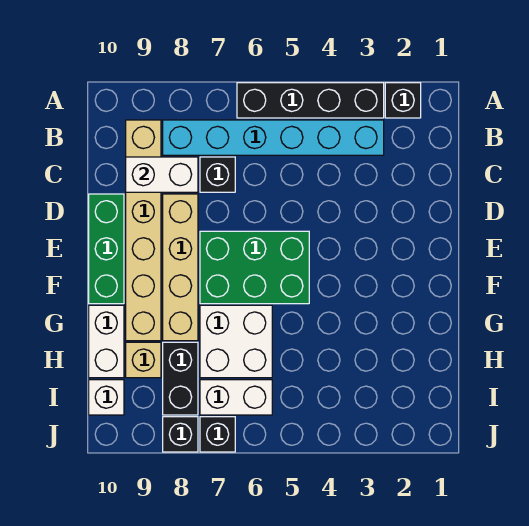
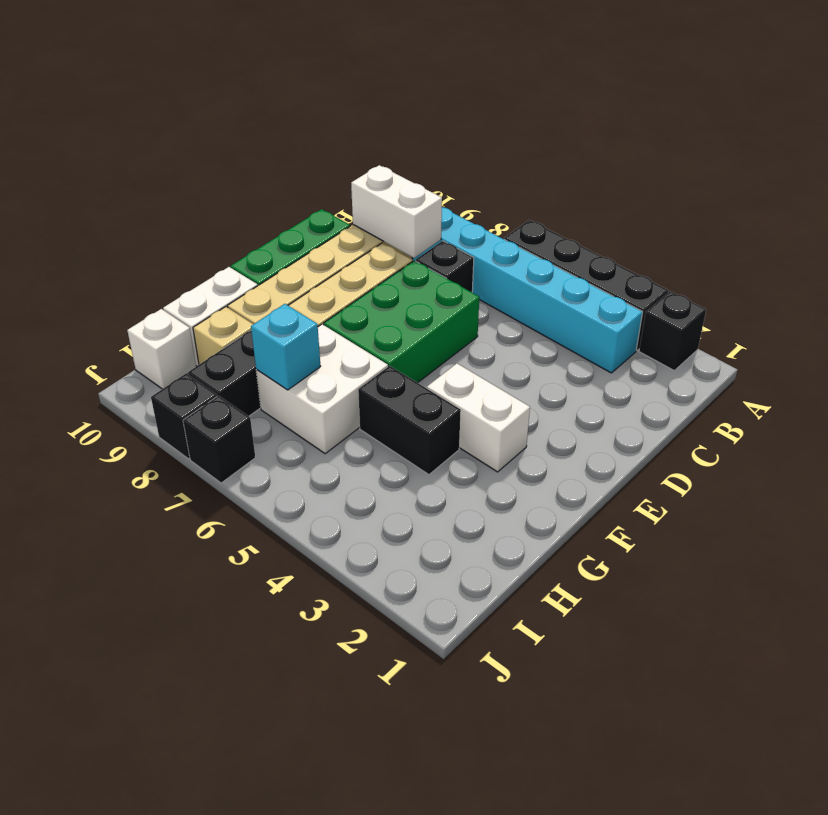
green brick E5:F7 level 1 -> green brick D6:F7 level 1
none -> black brick G4:G5 level 1
none -> cyan brick H7 level 2
white brick I6:I7 level 1 -> white brick F3:F4 level 1

